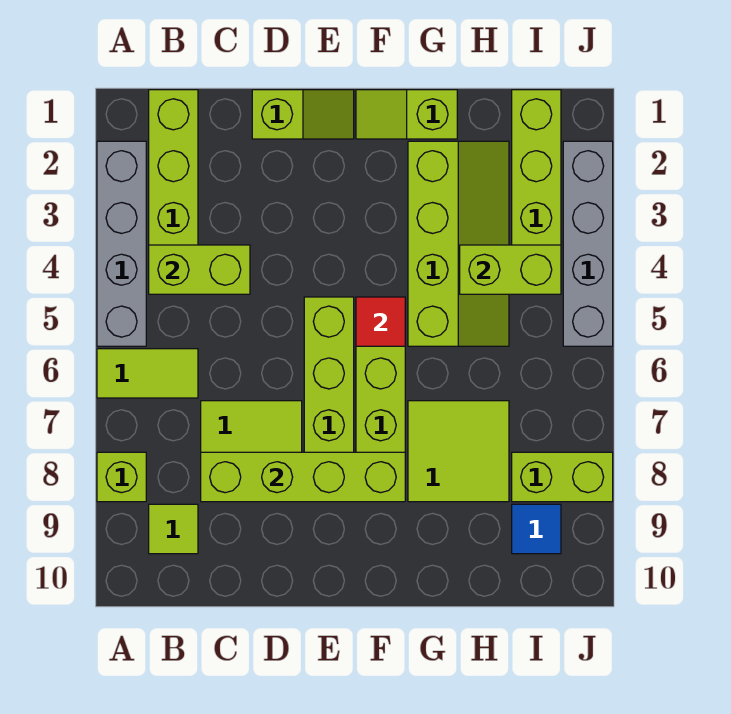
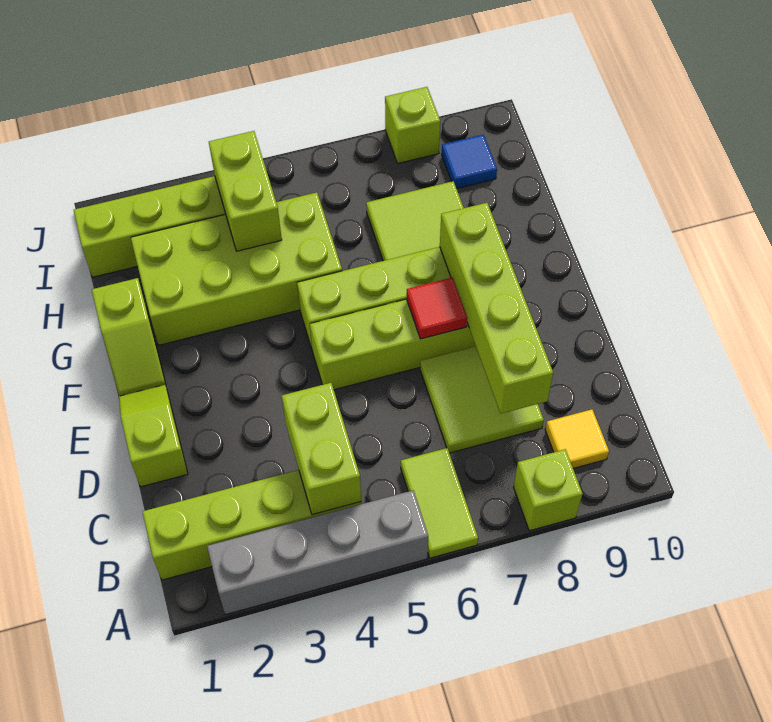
lime tile B9 level 1 -> yellow tile B9 level 1
red tile F5 level 2 -> red tile E7 level 2
lime slope G2:H5 level 1 top G -> lime brick G2:H5 level 1
lime brick I8:J8 level 1 -> lime brick J8 level 1
grey brick J2:J5 level 1 -> none

